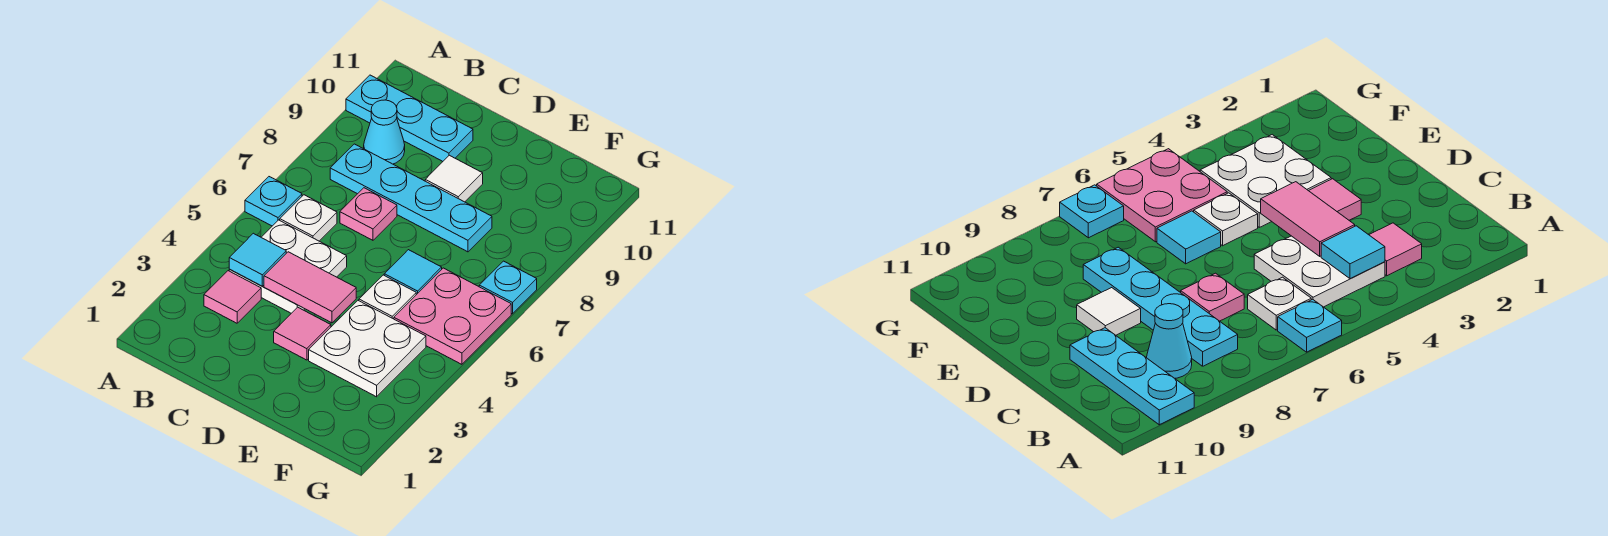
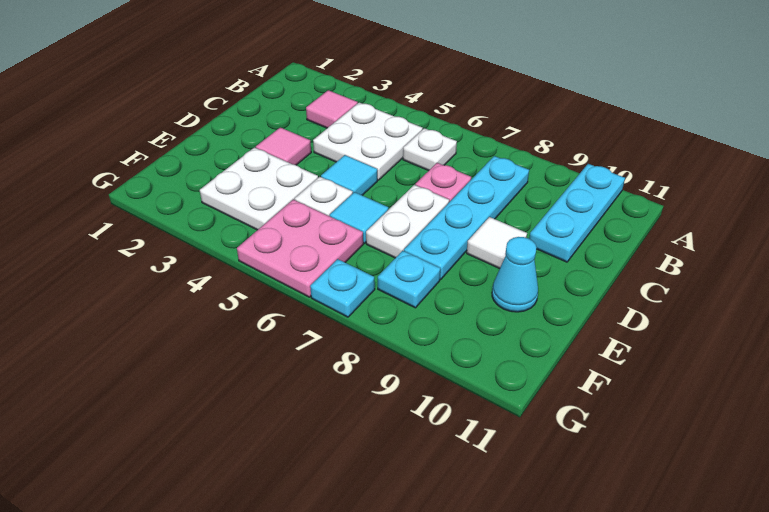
cyan plate A6 level 1 -> cyan plate F8 level 1
cyan tile B4 level 2 -> cyan tile D5 level 1
cyan cone B9 level 1 -> cyan cone E10 level 1
pink tile C4:D4 level 2 -> none
none -> white plate D7:E7 level 1

